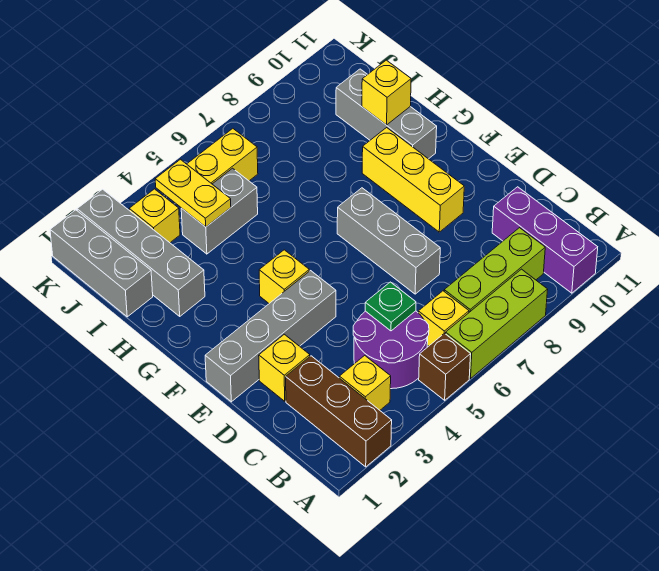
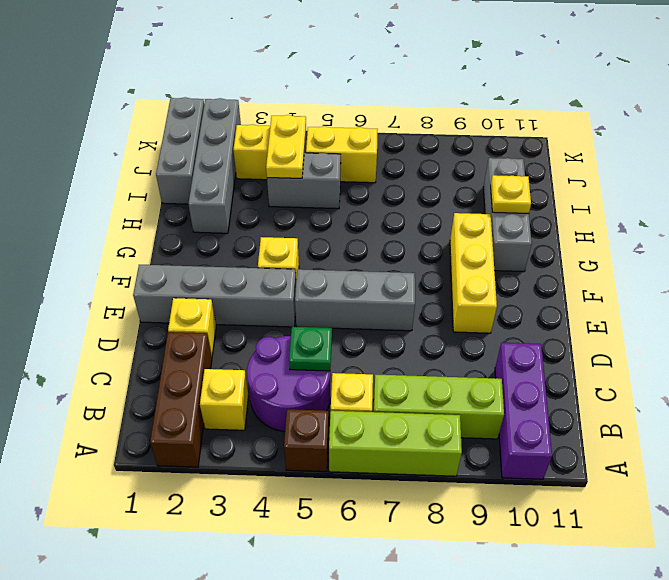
grey brick D7:F7 level 1 -> grey brick E5:E7 level 1
yellow brick H10 level 2 -> yellow plate H10 level 2

